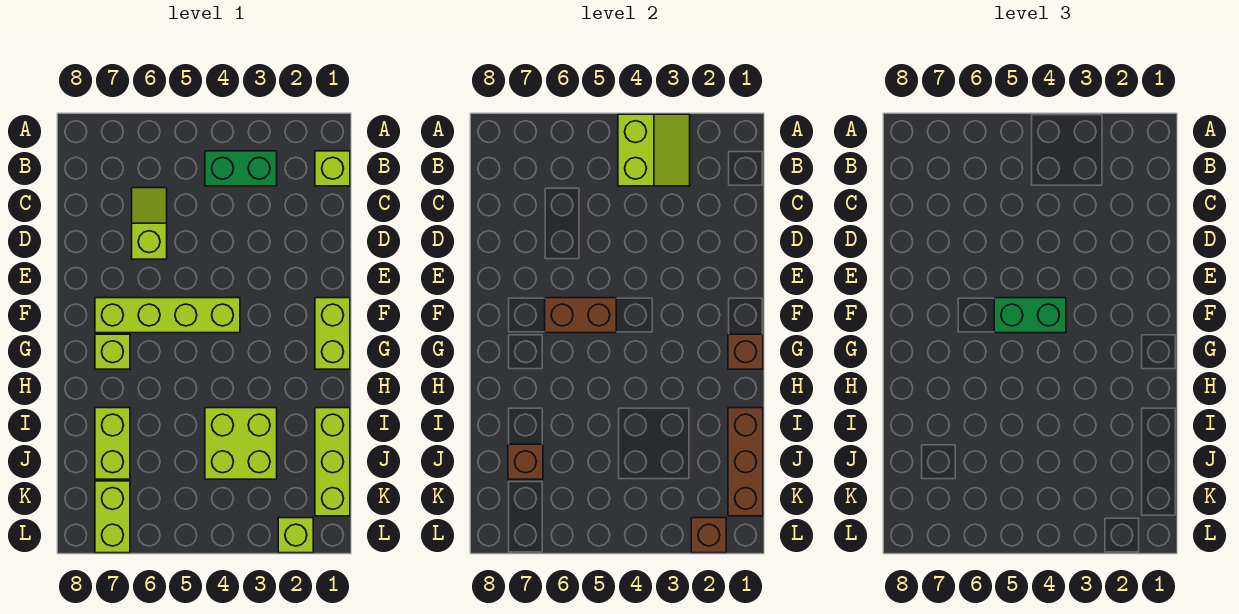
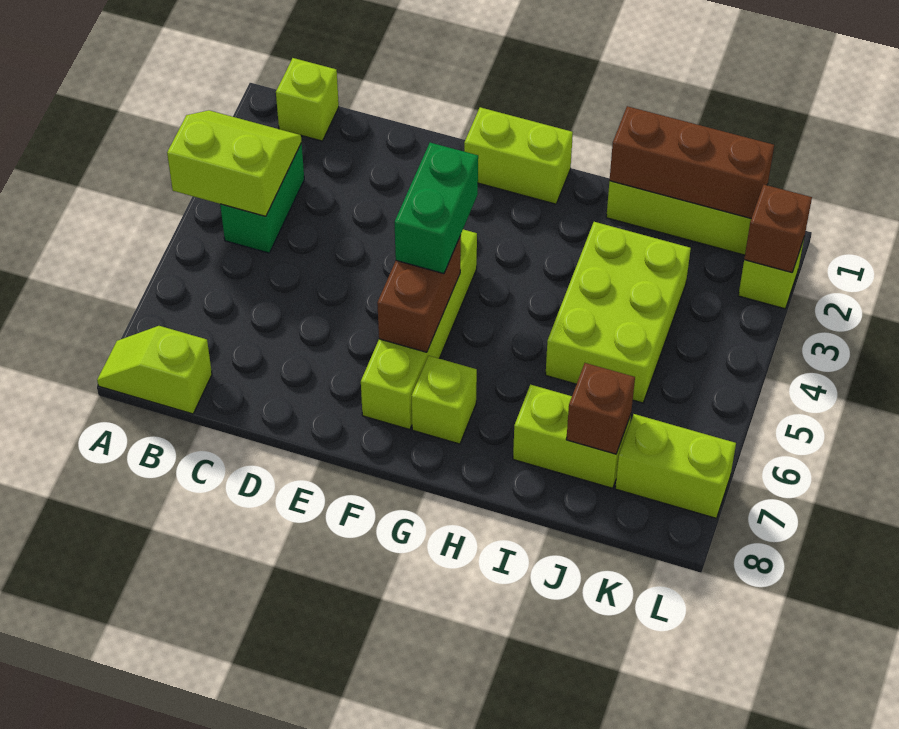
lime slope C6:D6 level 1 top D -> lime slope A8:B8 level 1 top B
brown brick G1 level 2 -> none
lime brick I3:J4 level 1 -> lime brick I3:J5 level 1

